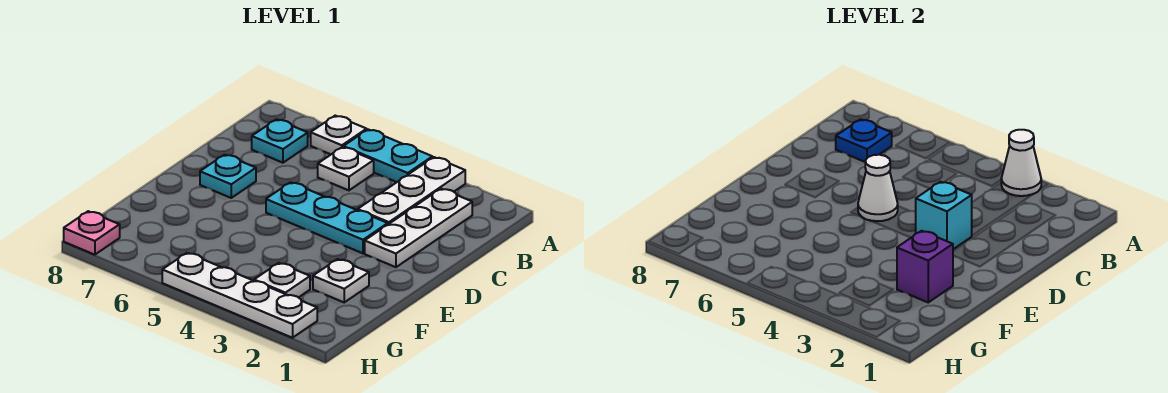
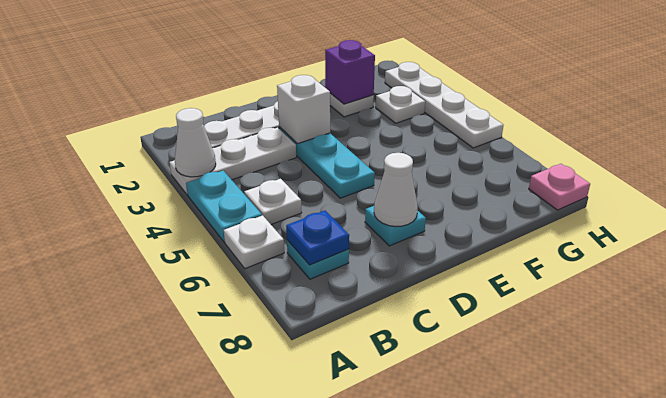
cyan brick D3 level 2 -> white brick D3 level 2
white cone D5 level 2 -> white cone D7 level 2

